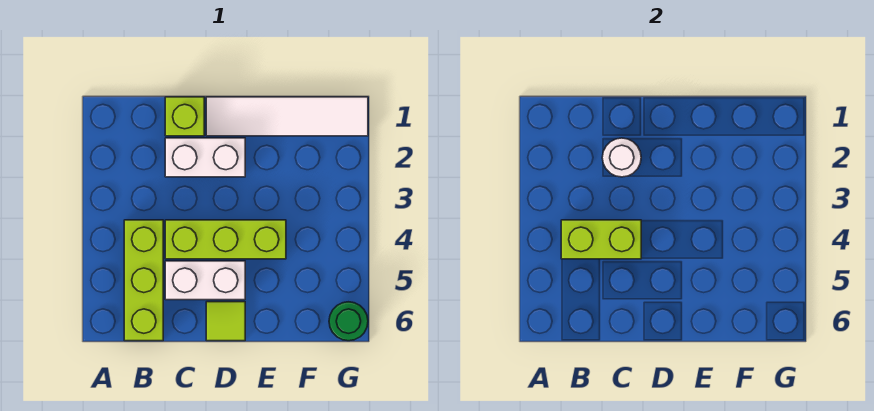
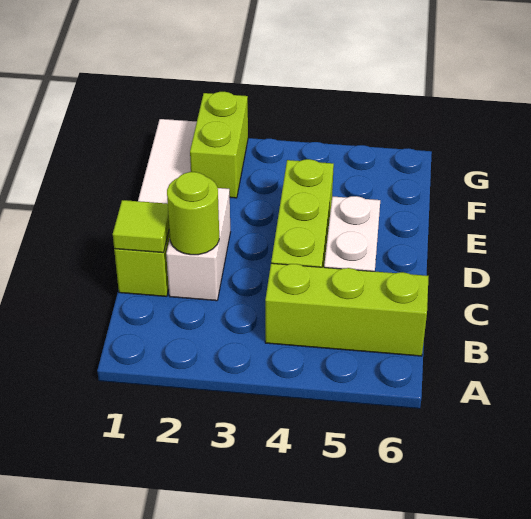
lime brick B4:C4 level 2 -> lime brick F2:G2 level 1
white round brick C2 level 2 -> lime round brick C2 level 2
lime tile D6 level 1 -> lime tile C1 level 2
green round brick G6 level 1 -> none

